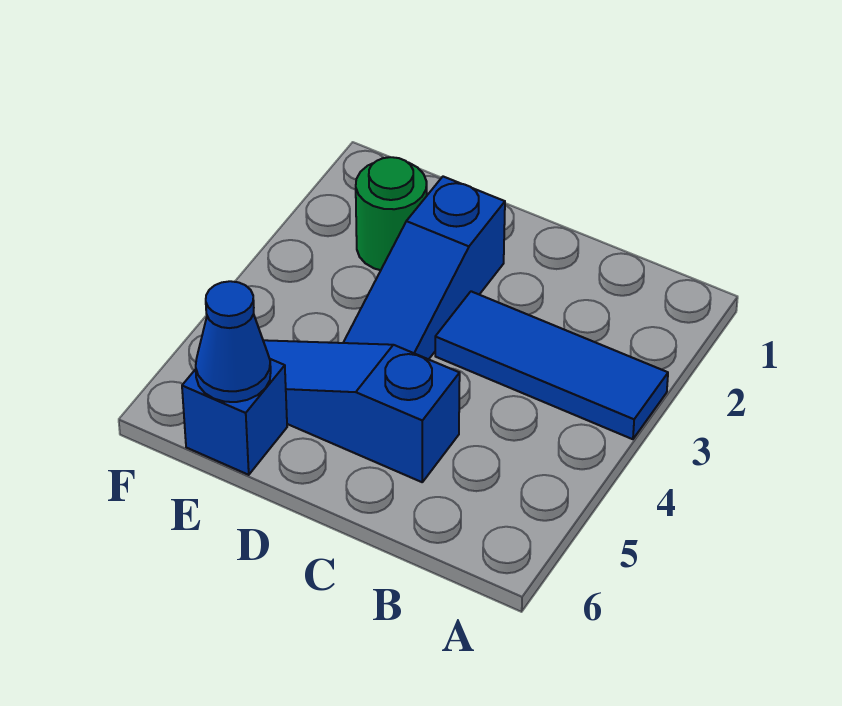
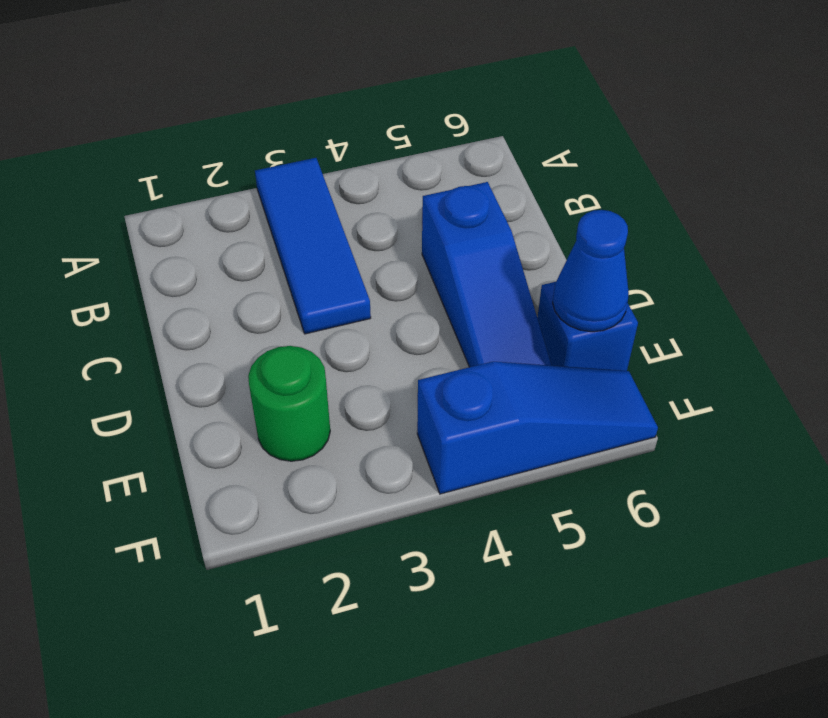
blue slope D2:D4 level 1 top 2 -> blue slope F4:F6 level 1 top 4

